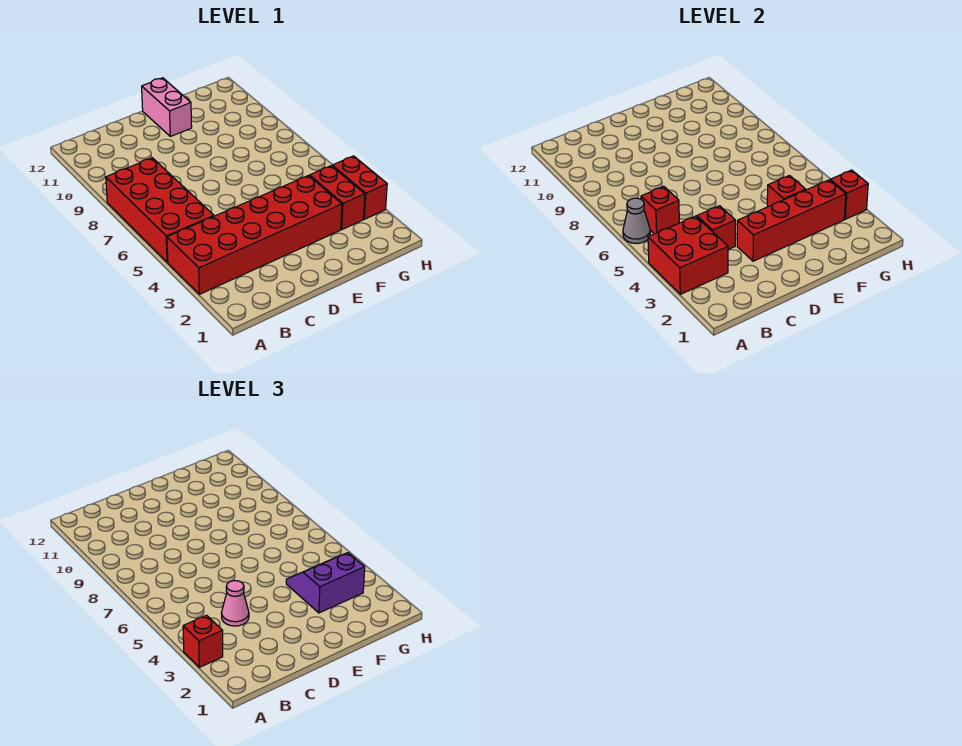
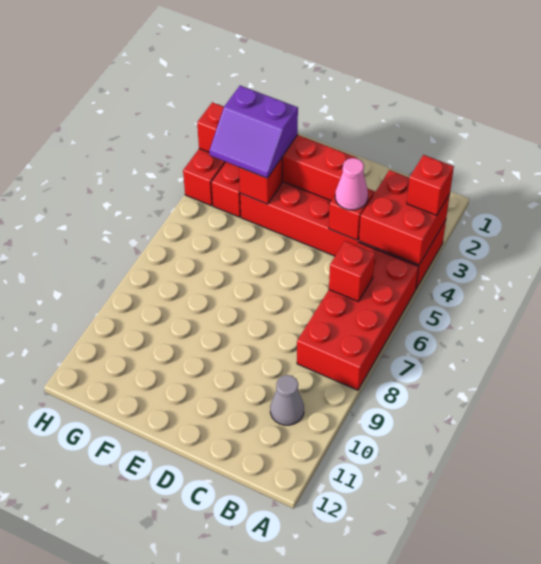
grey cone A6 level 2 -> grey cone B10 level 1
pink brick E11:E12 level 1 -> none

